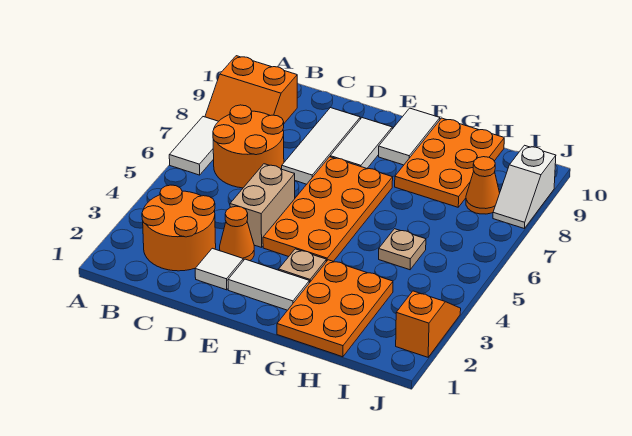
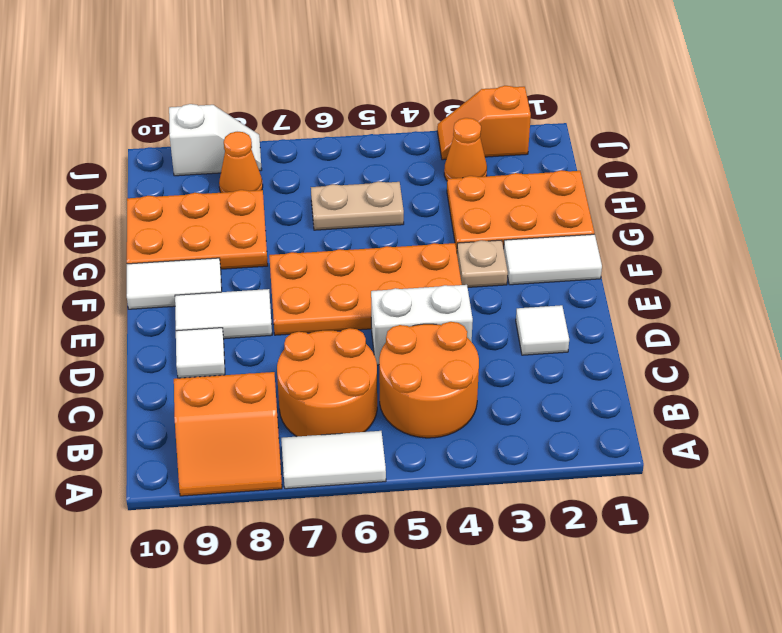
orange slope A8:B9 level 1 top 9 -> orange slope A8:B9 level 1 top B
orange round brick B2:C3 level 1 -> orange round brick B4:C5 level 1
orange cone D3 level 1 -> orange cone I3 level 1
tan brick D4:D5 level 1 -> white brick D4:D5 level 1
white tile D7:D9 level 1 -> white tile D9 level 1
white tile E2:F2 level 1 -> white tile F1:F2 level 1
tan plate H5 level 1 -> tan plate H5:H6 level 1

